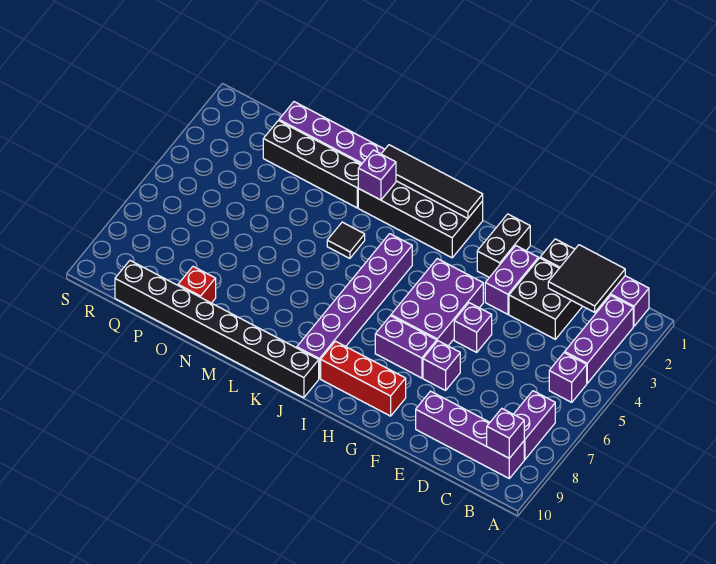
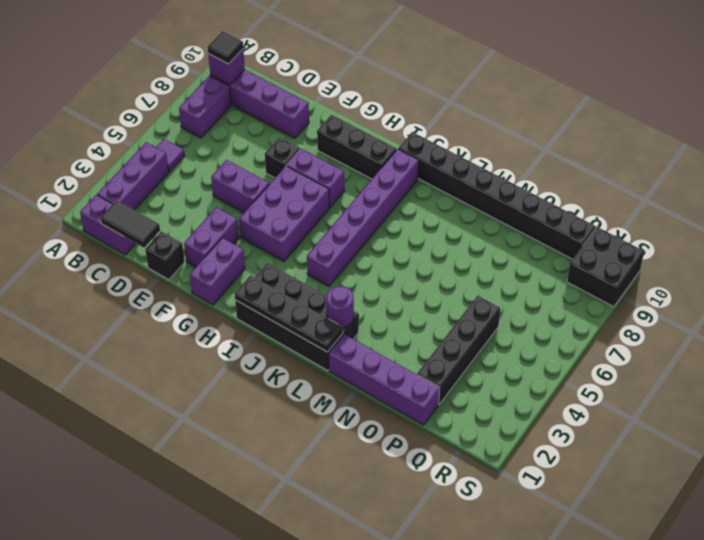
purple brick B5 level 1 -> purple tile B5 level 1
black tile C1:D2 level 2 -> black tile C1:D1 level 2
black brick D2:E3 level 1 -> black brick R9:S10 level 1
purple brick F5 level 1 -> purple brick E5:F5 level 1
purple brick F7 level 1 -> black brick F7 level 1
black brick G1:G2 level 1 -> purple brick G1:G2 level 1
red brick G9:I9 level 1 -> black brick G9:I9 level 1
black tile I1:L1 level 2 -> black plate I1:L1 level 2
purple brick L2 level 2 -> purple round brick L2 level 2
black tile L4 level 1 -> black tile B9 level 3
black brick M2:P2 level 1 -> black brick P2:P5 level 1
red brick O9 level 1 -> none

